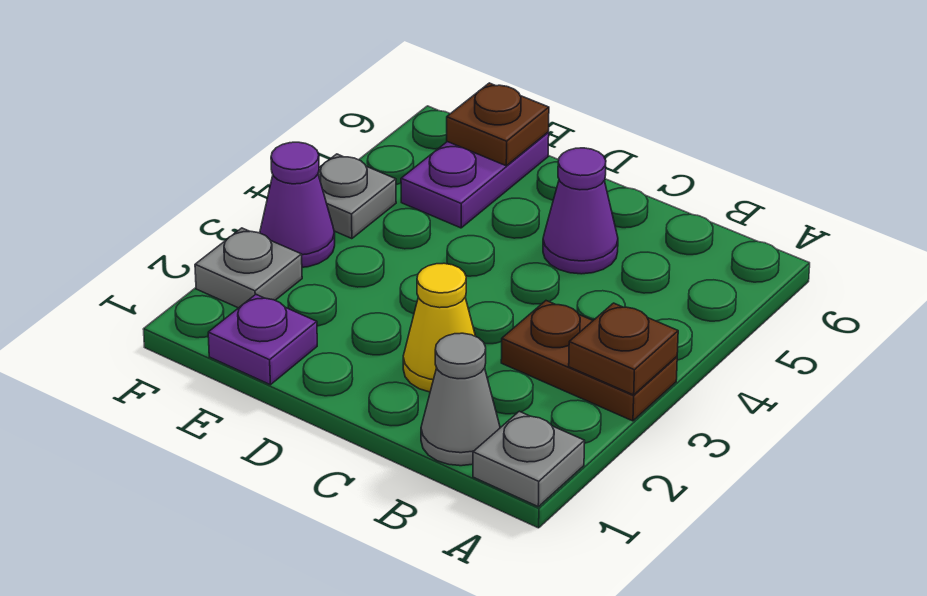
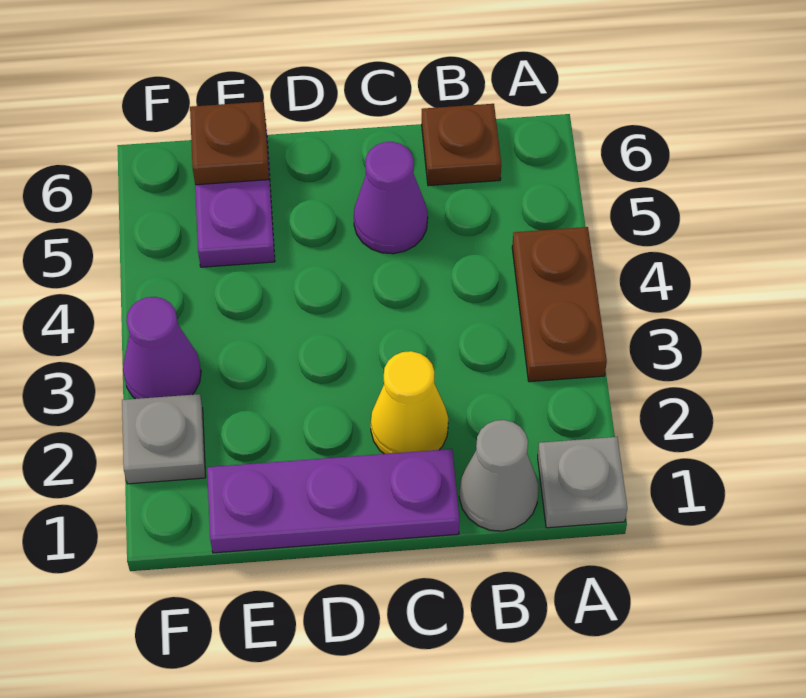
brown plate A3:B3 level 1 -> brown plate A3:A4 level 1
brown plate A3 level 2 -> brown plate B6 level 1
purple plate E1 level 1 -> purple plate C1:E1 level 1
grey plate F4 level 1 -> none

